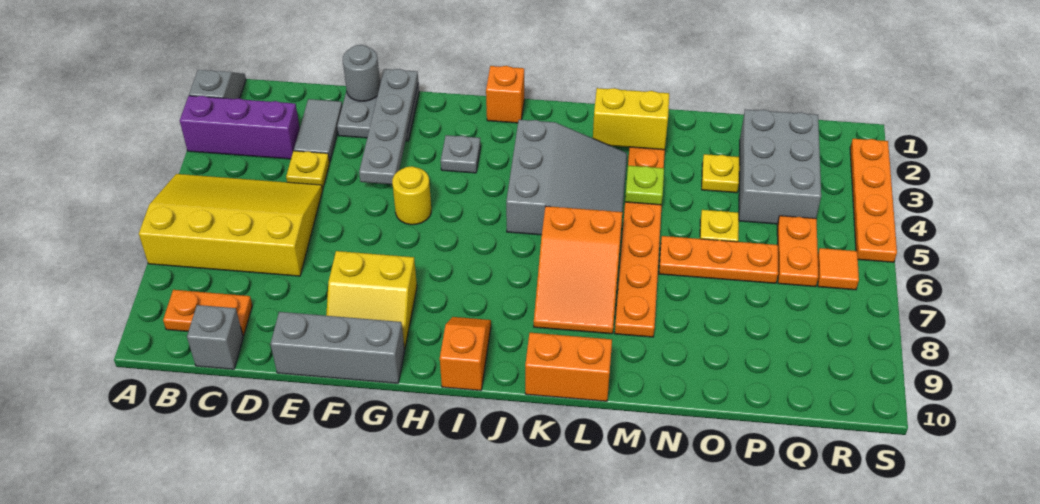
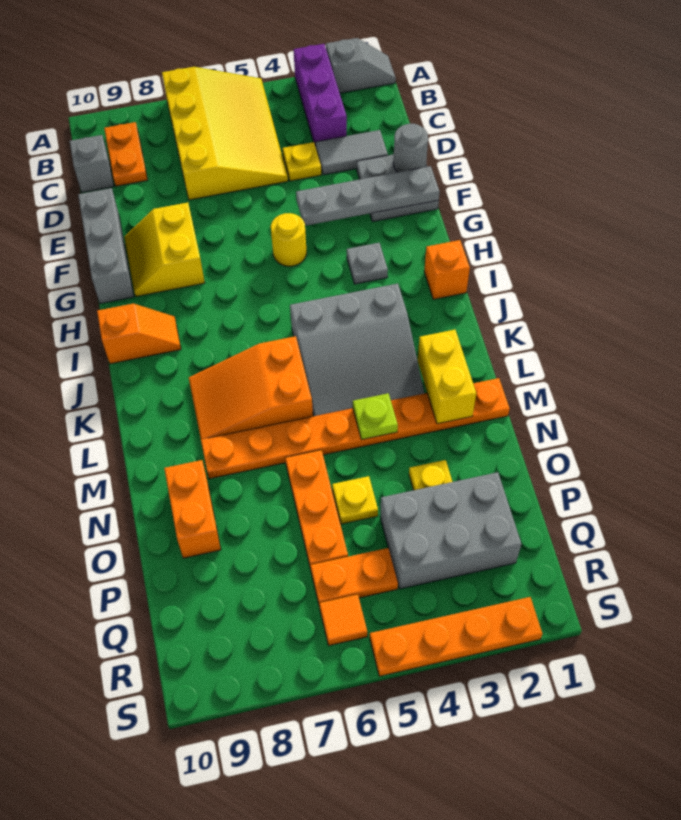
orange brick K10:L10 level 1 -> orange brick N9:O9 level 1

